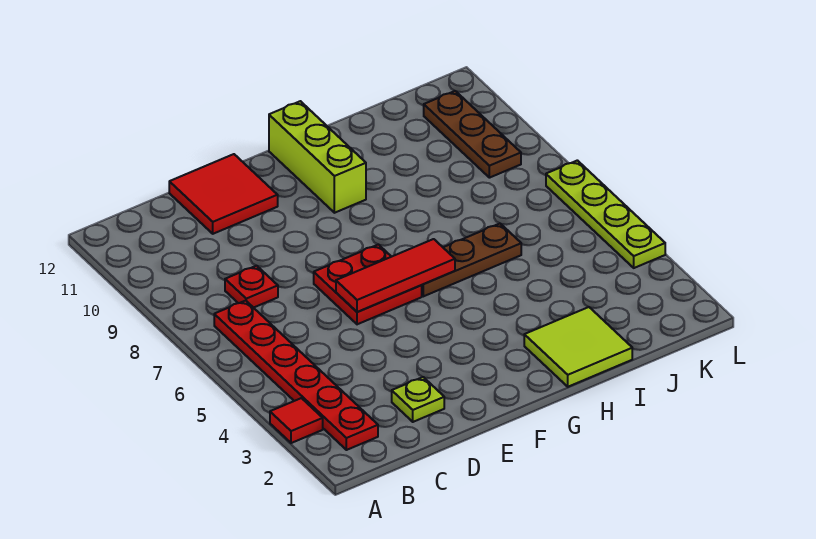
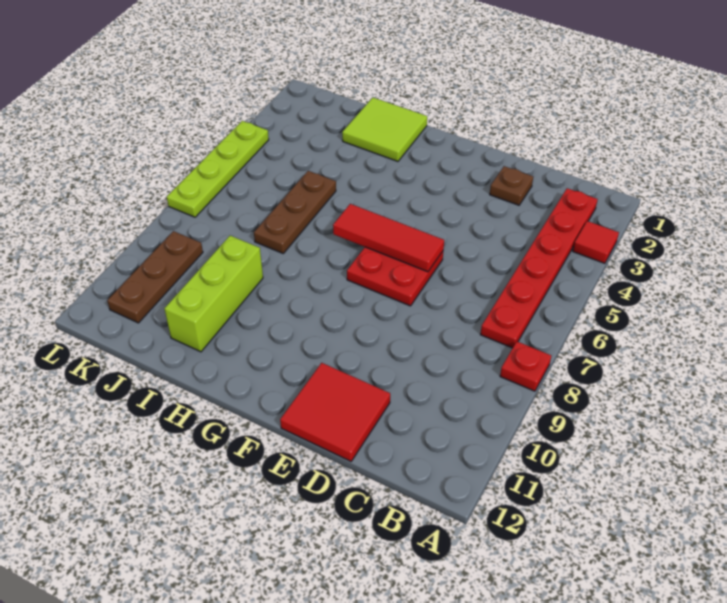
red plate C8 level 1 -> red plate A8 level 1
lime plate D2 level 1 -> brown plate D2 level 1
brown plate G6:I6 level 1 -> brown plate I5:I7 level 1
lime brick G10:G12 level 1 -> lime brick I9:I11 level 1

